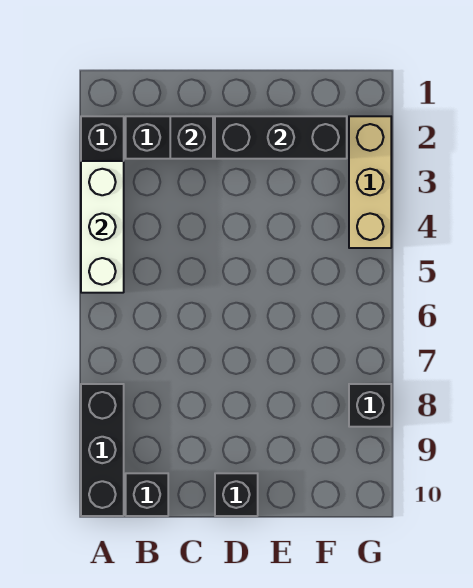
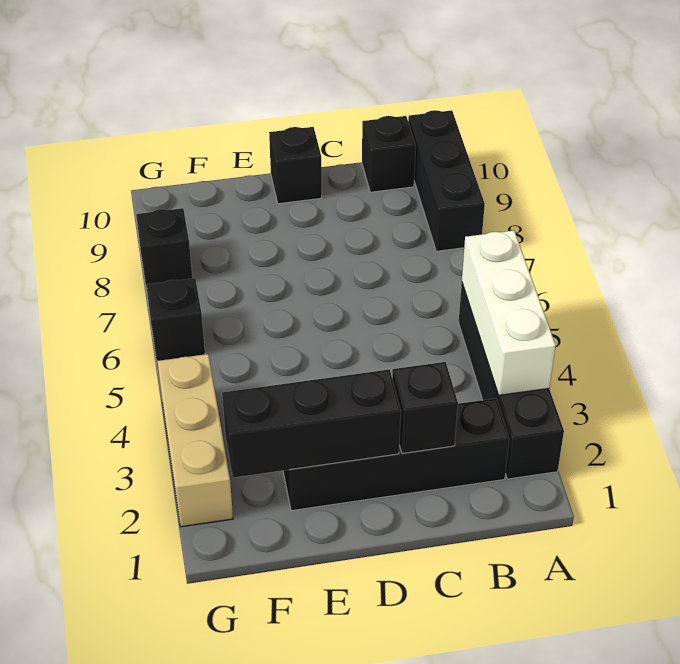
none -> black brick G6 level 1

